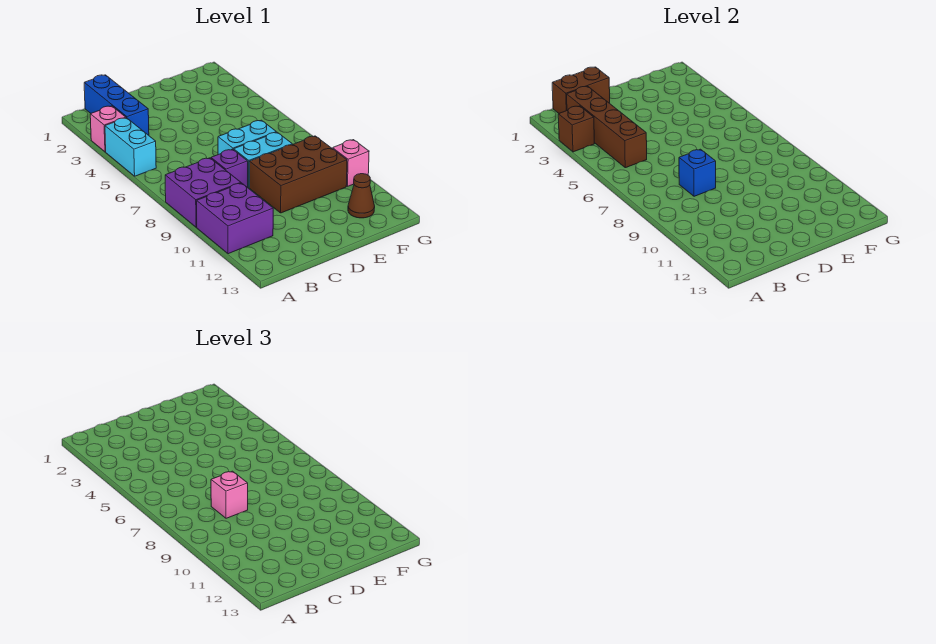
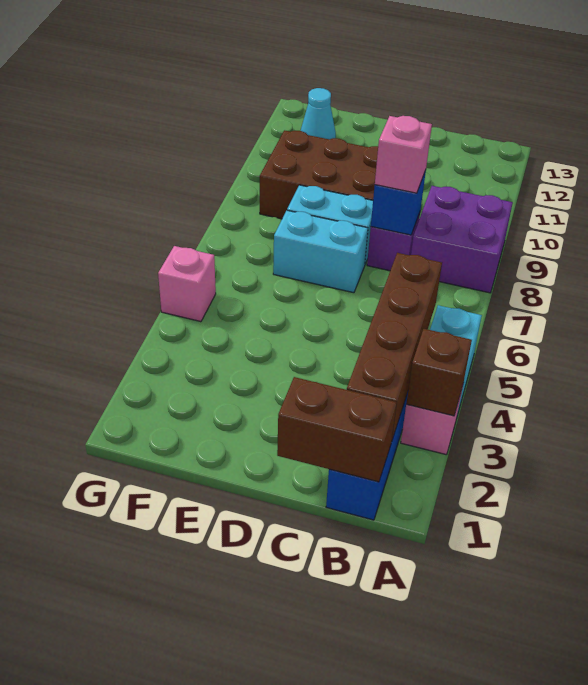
purple brick A10:B11 level 1 -> none
brown cone F12 level 1 -> cyan cone F12 level 1
pink brick G10 level 1 -> pink brick G5 level 1

